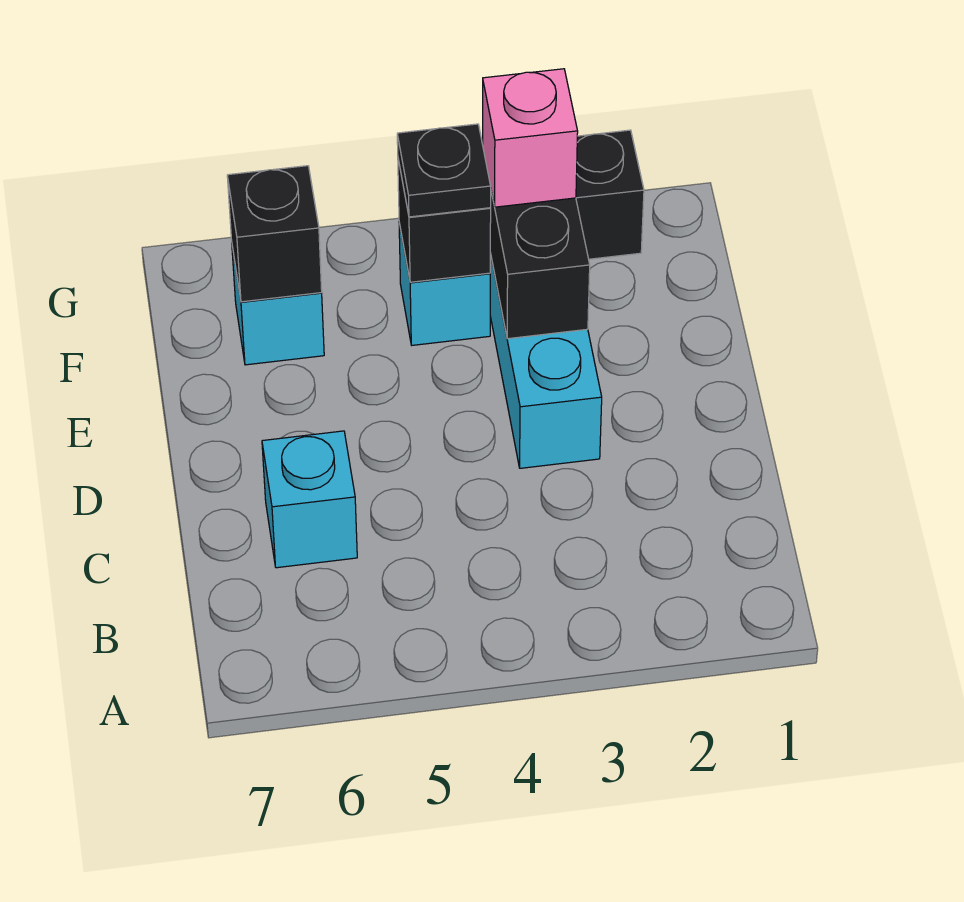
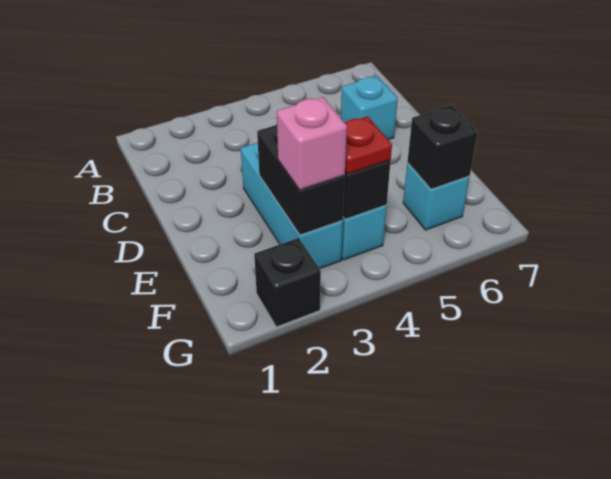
black plate F4 level 3 -> red plate F4 level 3

